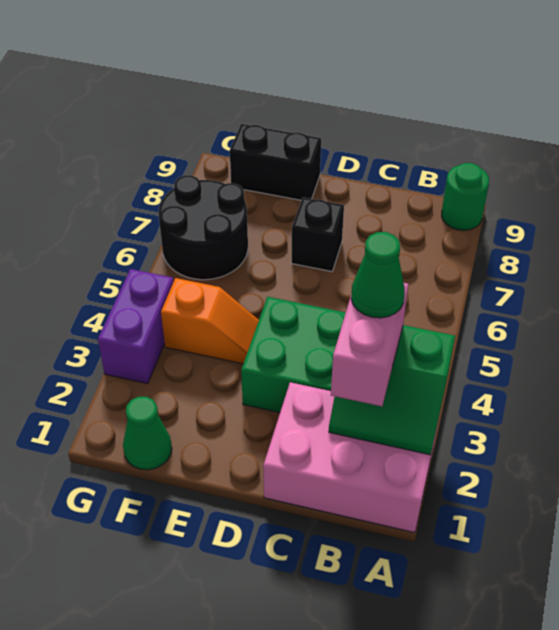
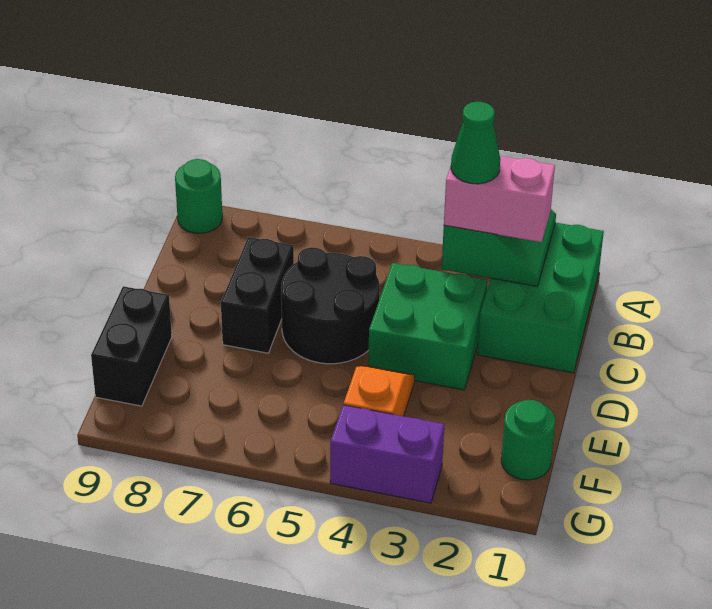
pink brick A1:C2 level 1 -> green brick A1:C2 level 1
black brick D7 level 1 -> black brick C7:D7 level 1
green cone F1 level 1 -> green round brick F1 level 1
black round brick F6:G7 level 1 -> black round brick C5:D6 level 1

